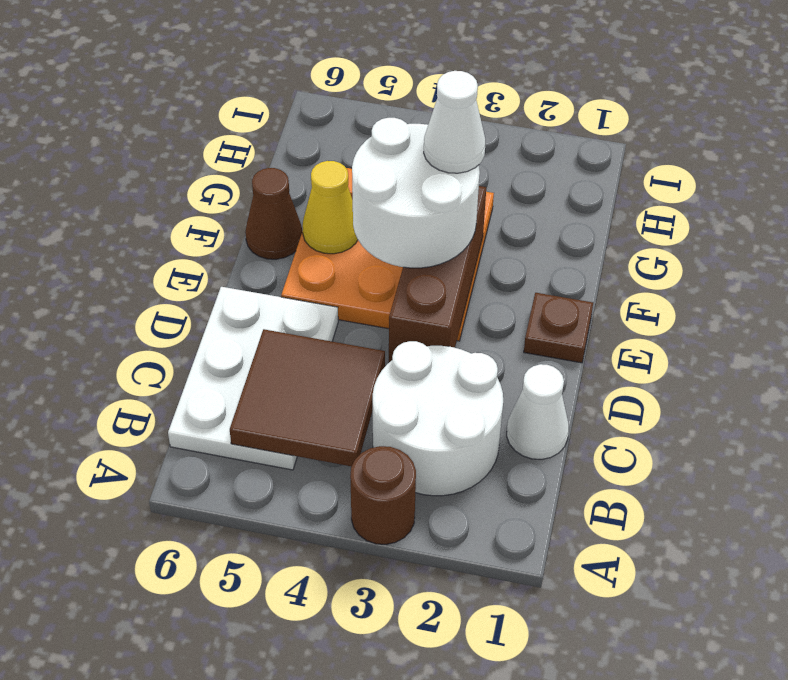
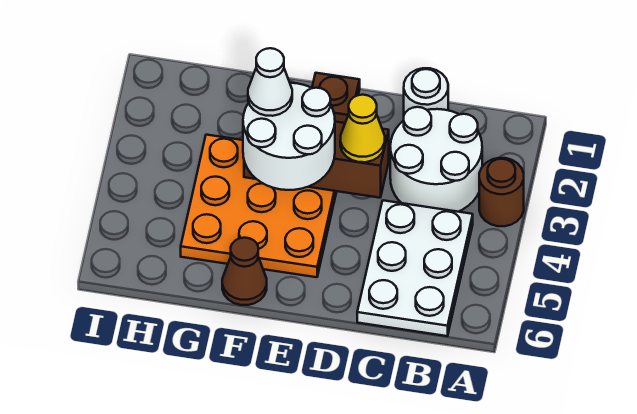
brown tile B4:C5 level 2 -> none
white plate B5:D6 level 1 -> white plate B4:C6 level 1
white cone C1 level 1 -> white round brick C1 level 1
yellow cone F5 level 2 -> yellow cone D3 level 3

